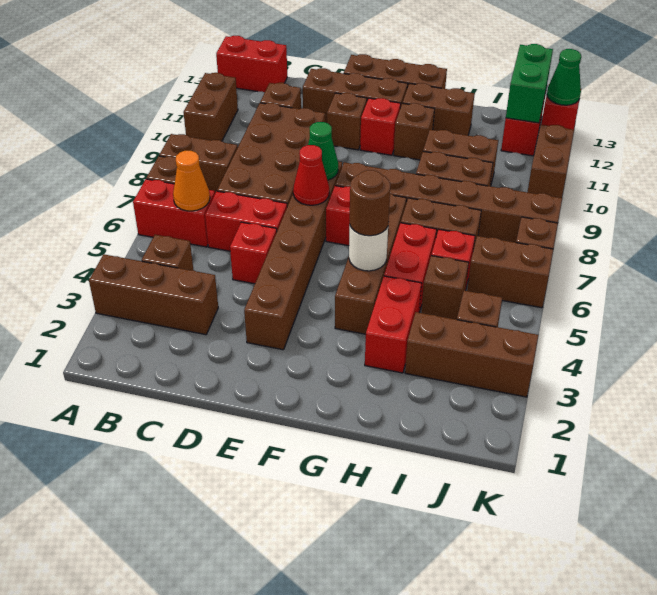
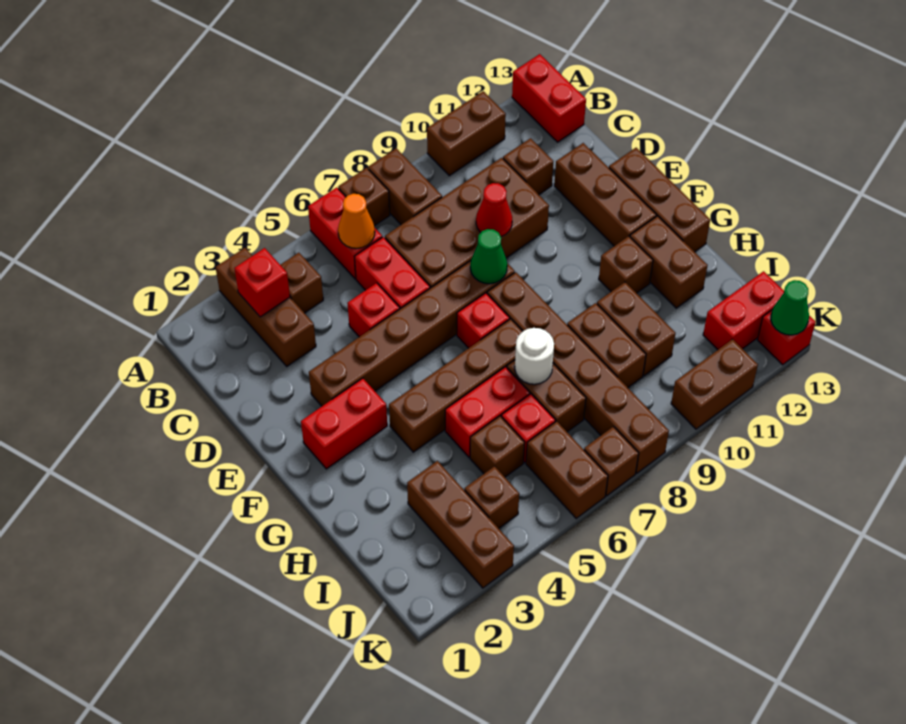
red cone E7 level 2 -> red cone D9 level 2
brown brick E11 level 1 -> none
red brick F11 level 1 -> red brick B3 level 2
white round brick G5 level 2 -> white round brick H7 level 2
brown round brick G5 level 3 -> none
red brick H3:H4 level 1 -> red brick F2:F3 level 1
green brick J12:J13 level 2 -> none

